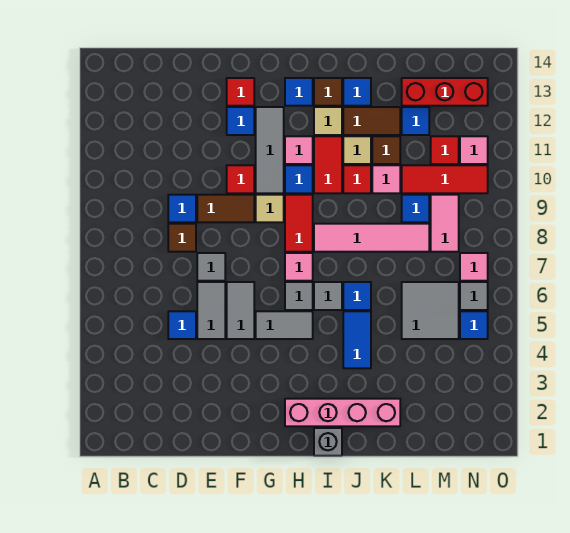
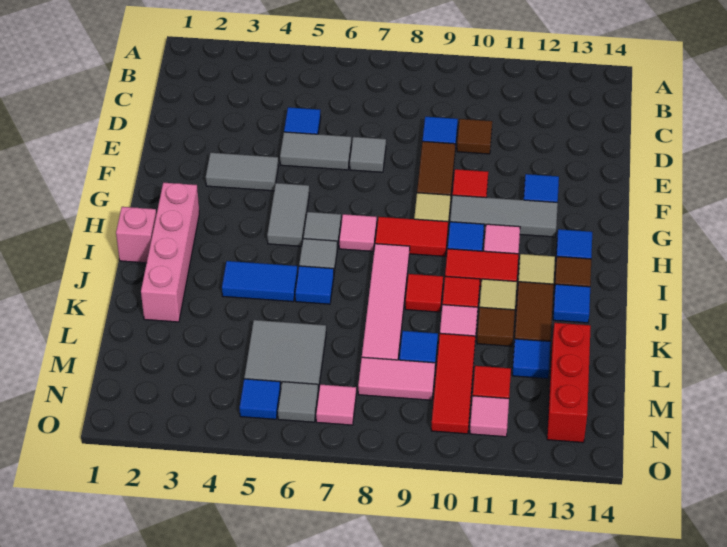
brown tile D8 level 1 -> brown tile D10 level 1
grey tile F5:F6 level 1 -> grey tile F3:F4 level 1
red tile F13 level 1 -> red tile J9 level 1
grey brick I1 level 1 -> pink brick I1 level 1

